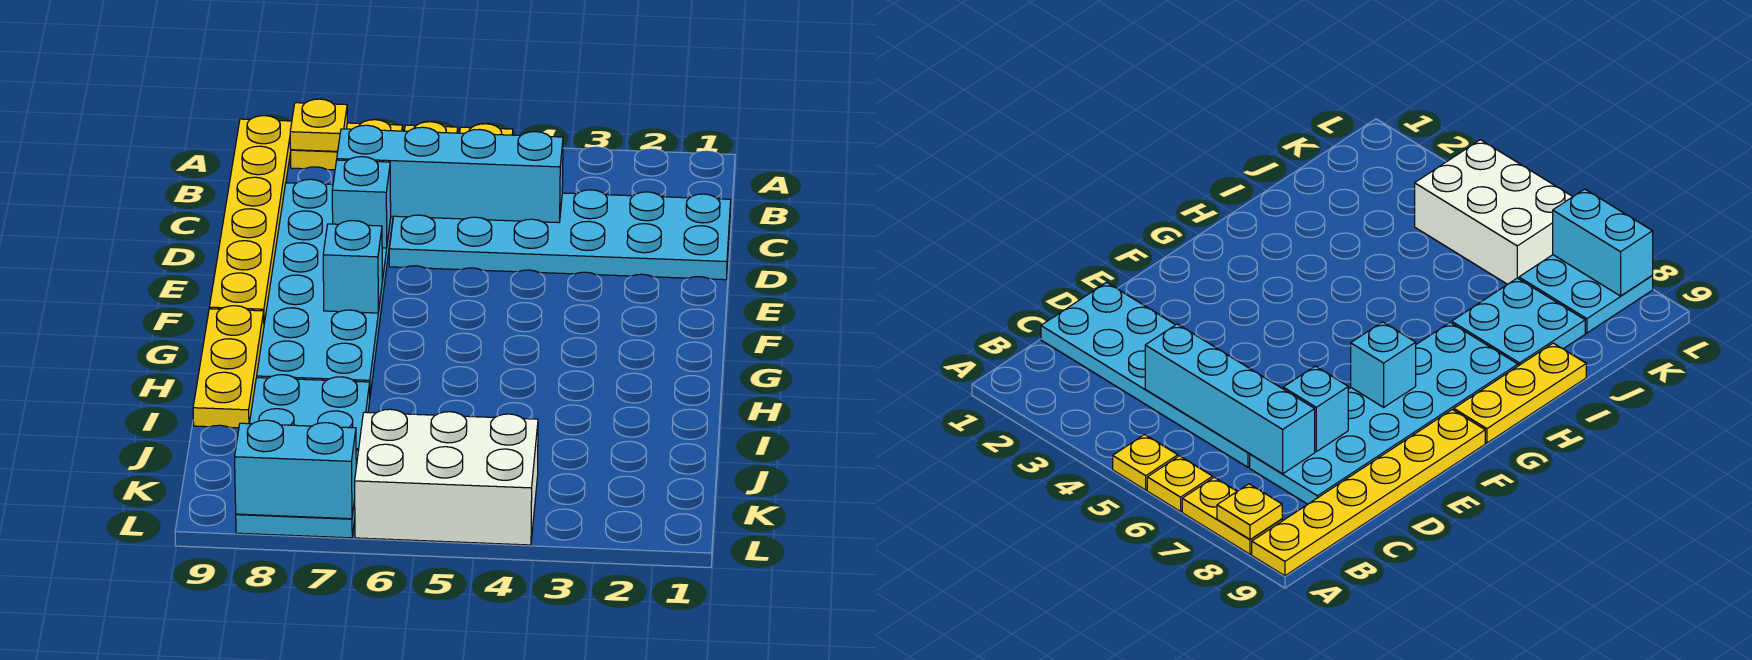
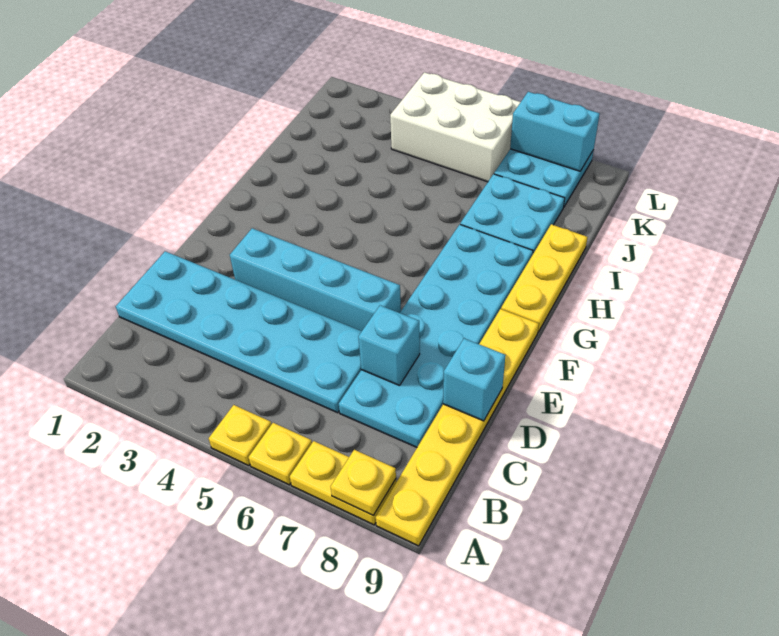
cyan brick C4:C7 level 2 -> cyan brick E3:E6 level 1
cyan brick F7 level 2 -> cyan brick D9 level 2

